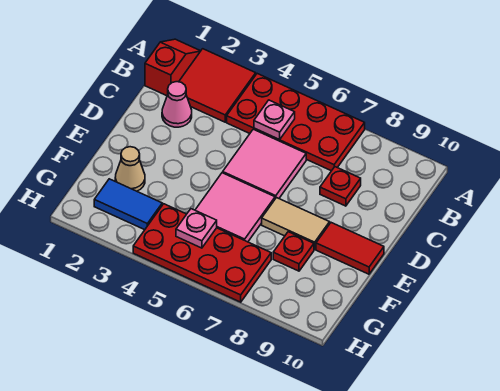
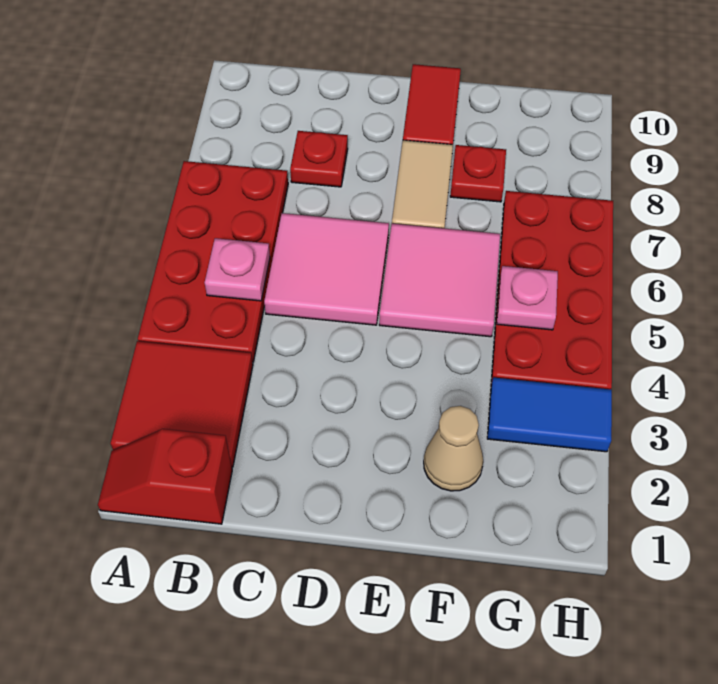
pink cone C2 level 1 -> none
blue tile G2:G3 level 1 -> blue tile G3:H3 level 1

